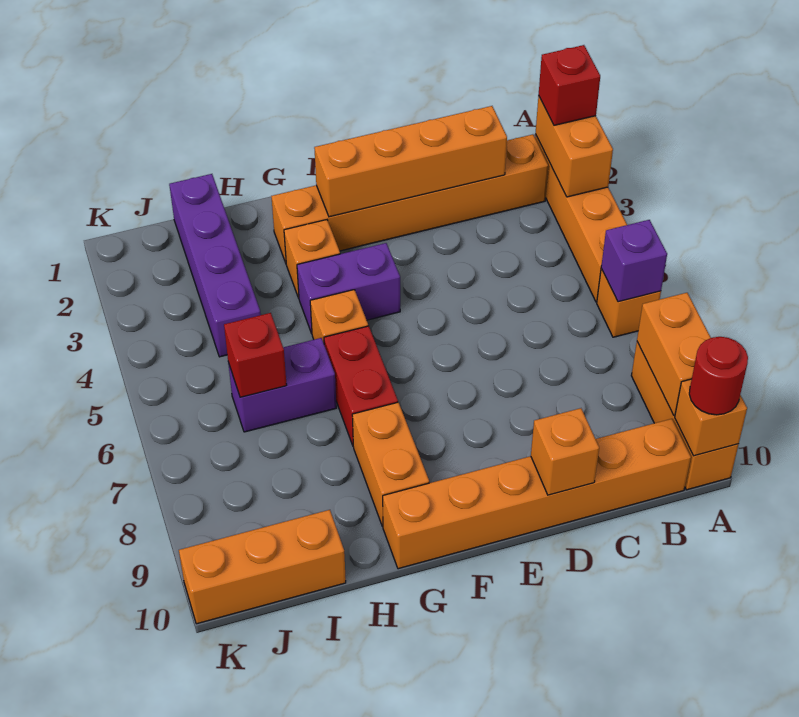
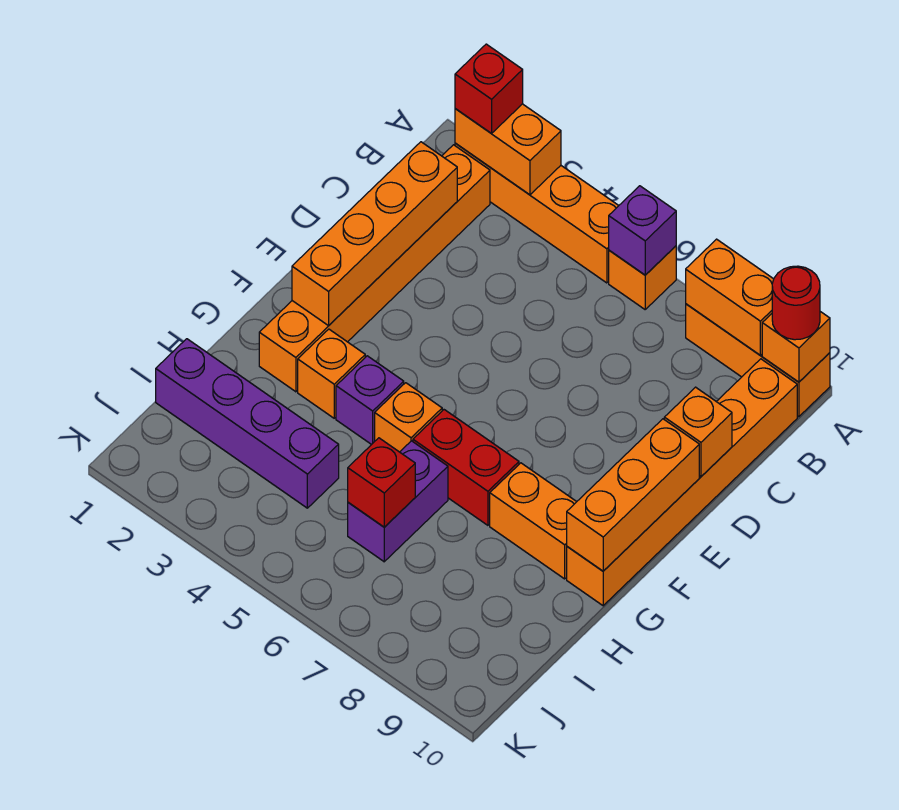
purple brick F4:G4 level 1 -> purple brick G4 level 1
orange brick I10:K10 level 1 -> orange brick E10:G10 level 2

